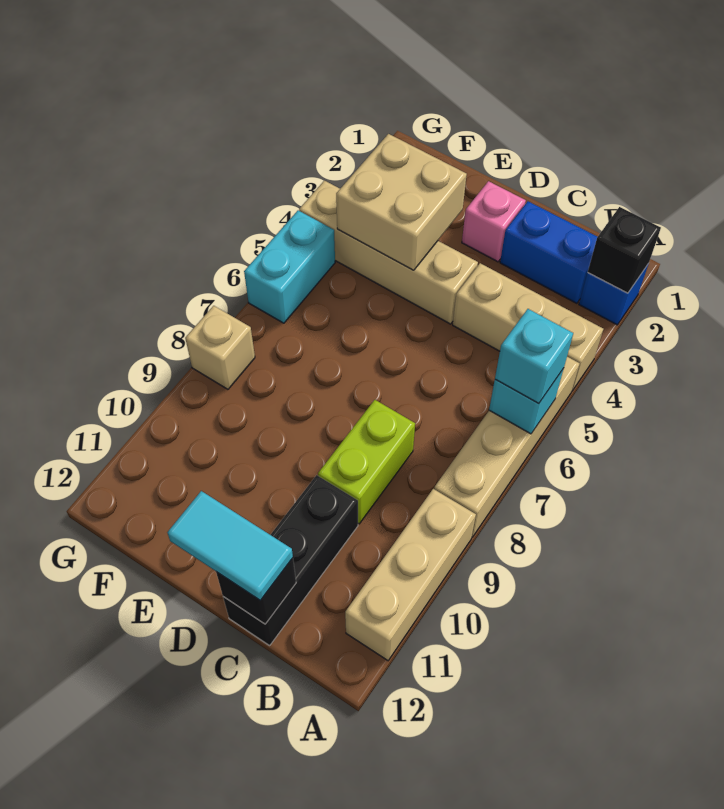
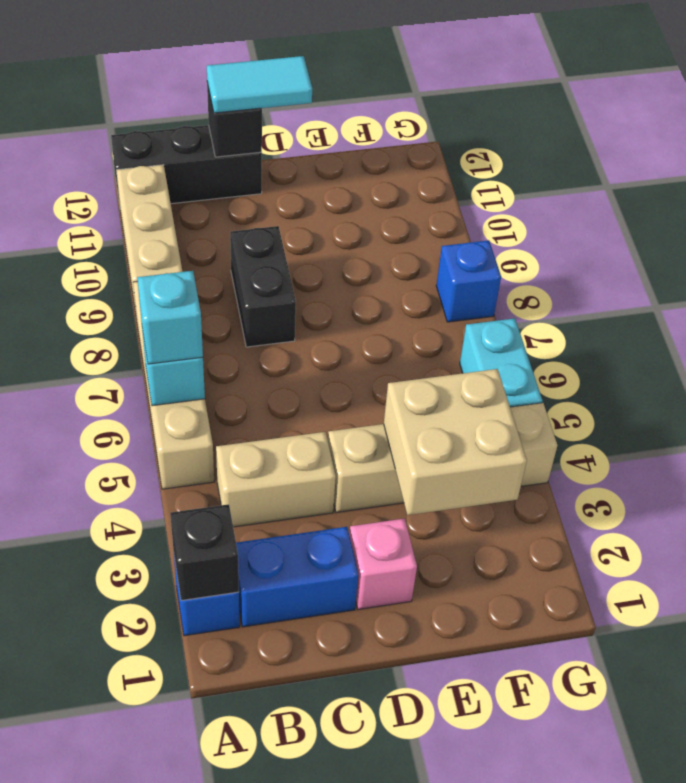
tan brick A4:C4 level 1 -> tan brick B4:C4 level 1
lime brick C8:C9 level 1 -> black brick C8:C9 level 1
black brick C10:C12 level 1 -> black brick A12:C12 level 1
tan brick G8 level 1 -> blue brick G8 level 1

